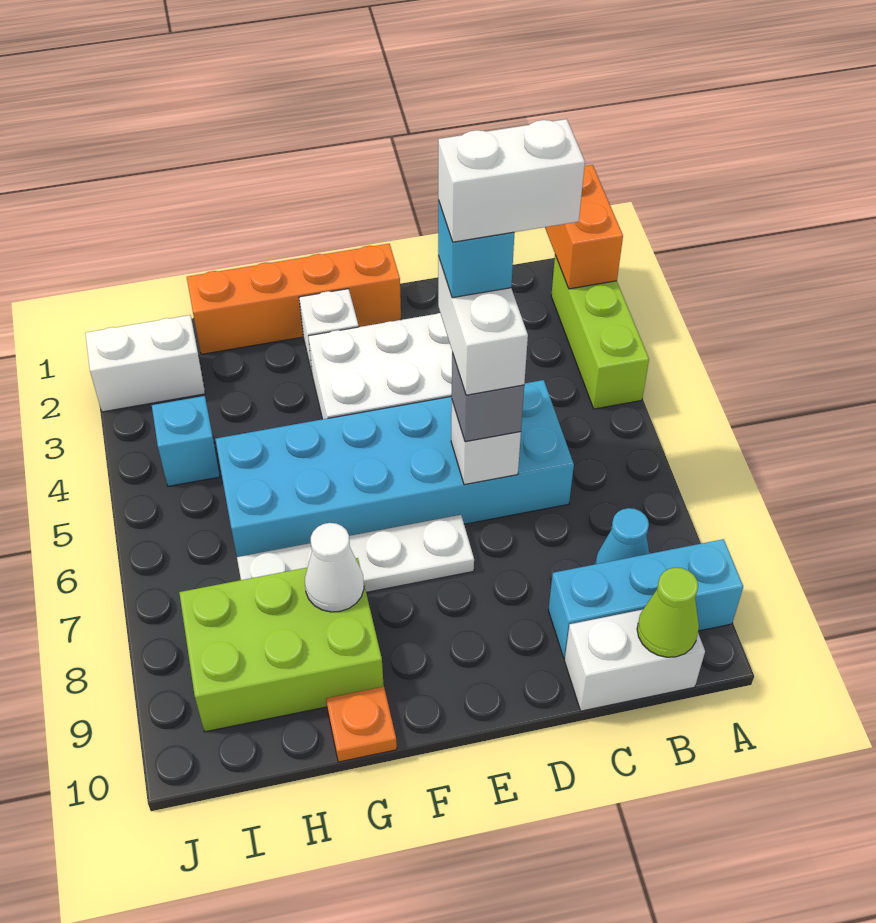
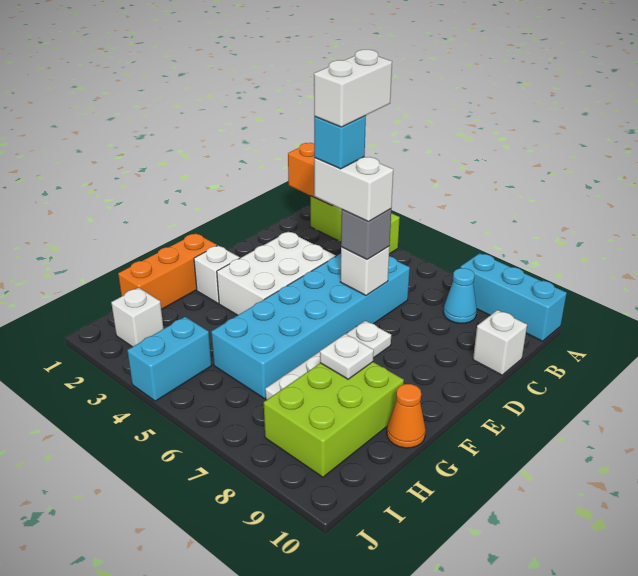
cyan brick A9:C9 level 1 -> cyan brick A8:A10 level 1
white brick B10:C10 level 1 -> white brick C10 level 1
lime cone B10 level 2 -> none
orange brick E1:H1 level 1 -> orange brick F1:H1 level 1
white cone G8 level 2 -> white plate G8 level 2
orange plate G10 level 1 -> orange cone G10 level 1
white brick I2:J2 level 1 -> white brick I2 level 1
cyan brick I4 level 1 -> cyan brick I4:J4 level 1

